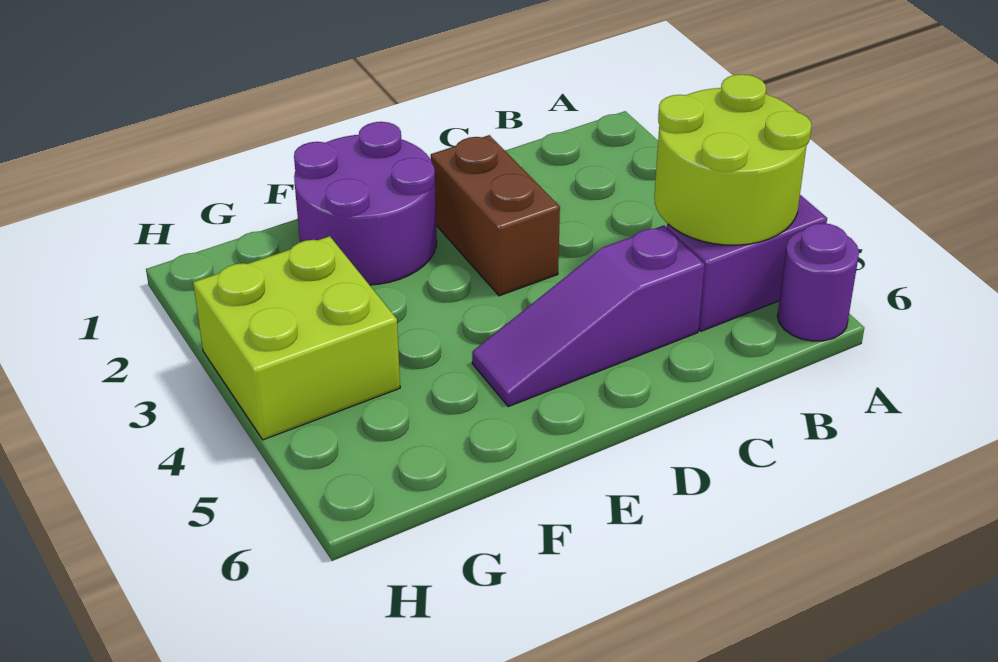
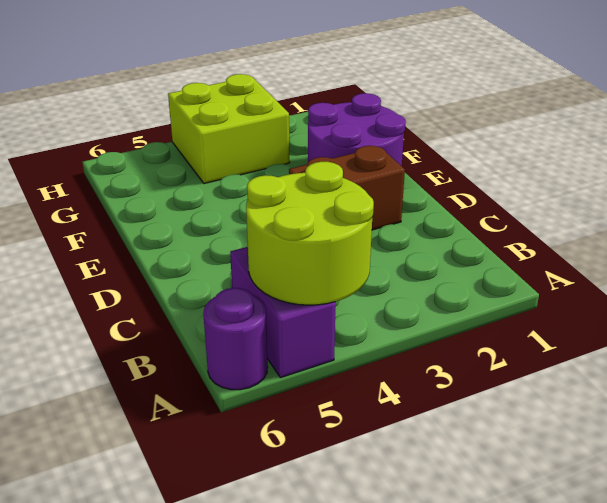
purple slope C5:E5 level 1 top C -> none

